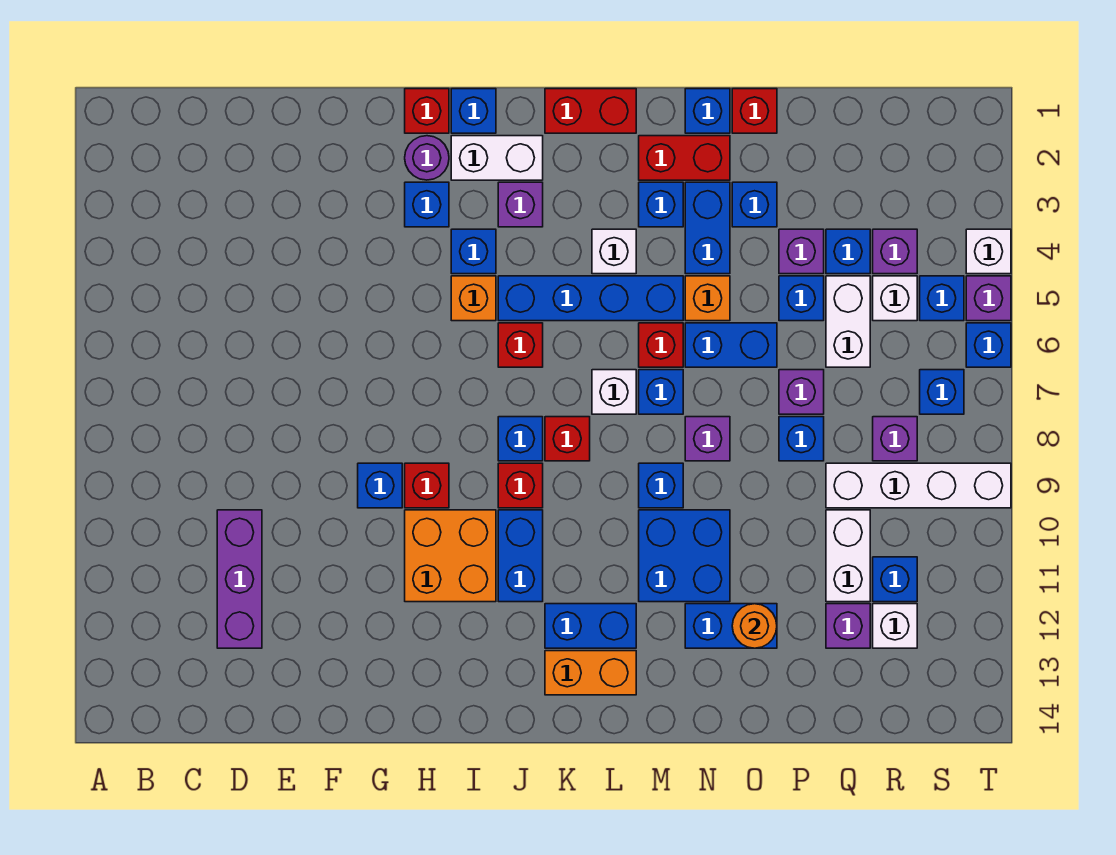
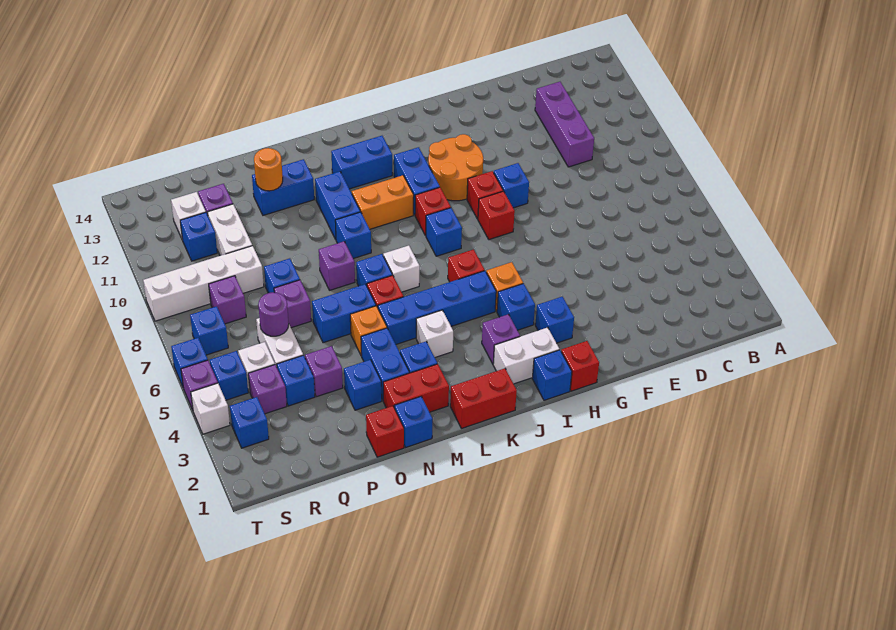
purple round brick H2 level 1 -> purple round brick Q6 level 2
orange brick H10:I11 level 1 -> orange round brick H10:I11 level 1
red brick K8 level 1 -> red brick H8 level 1
orange brick K13:L13 level 1 -> orange brick K10:L10 level 1
blue brick M10:N11 level 1 -> blue brick M10:M11 level 1
blue brick P5 level 1 -> blue brick S3 level 1

